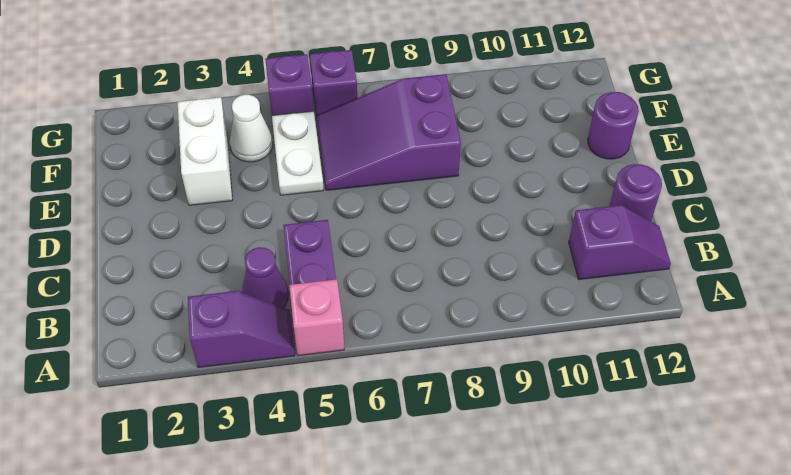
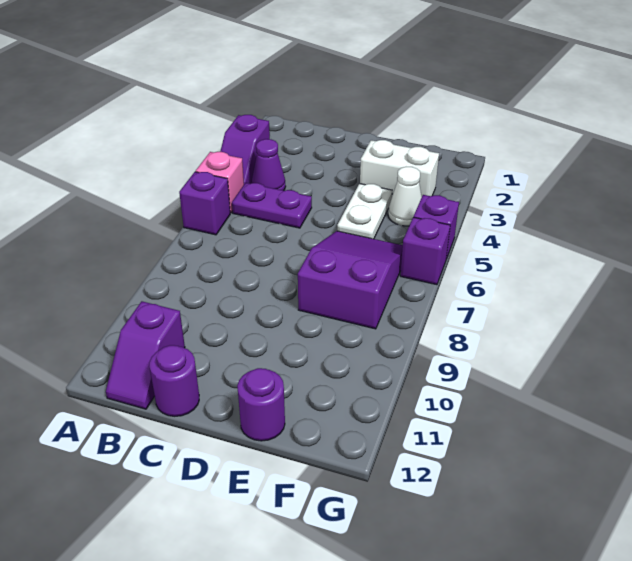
none -> purple brick A6 level 1
white plate E5:F5 level 1 -> white plate E4:E5 level 1

